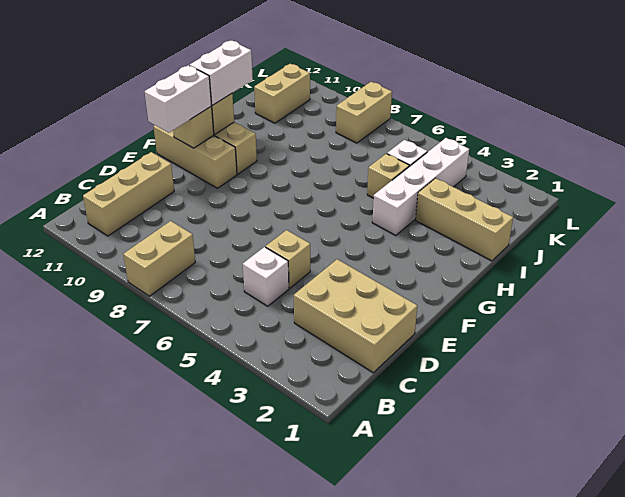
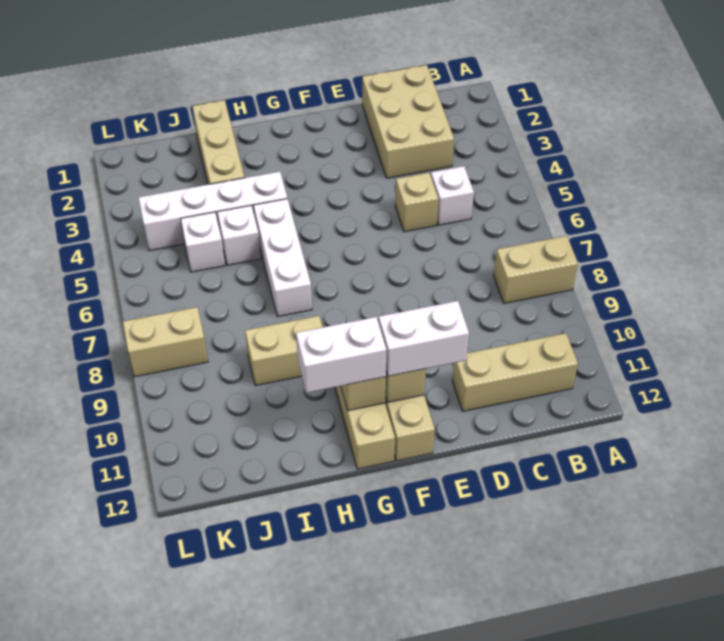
none -> white brick H5:H7 level 1
tan brick I5 level 1 -> white brick I5 level 1
tan brick J11:K11 level 1 -> tan brick H9:I9 level 1

